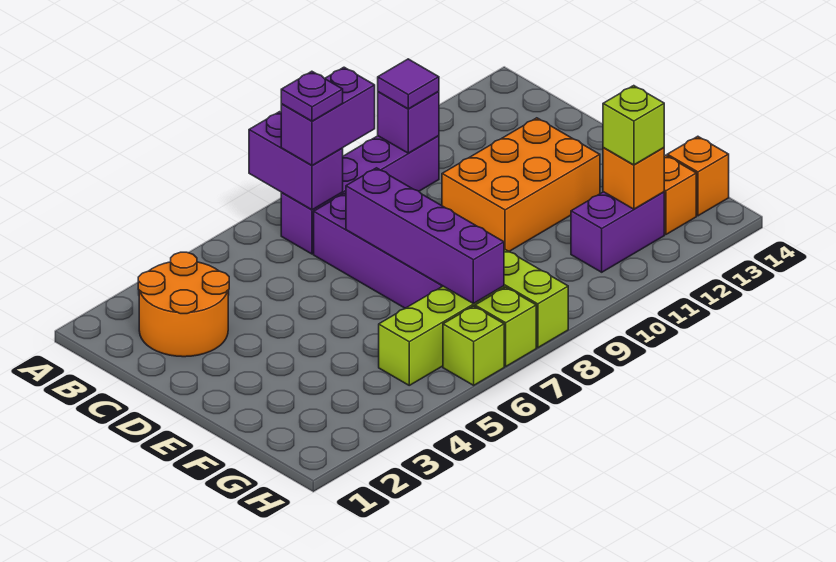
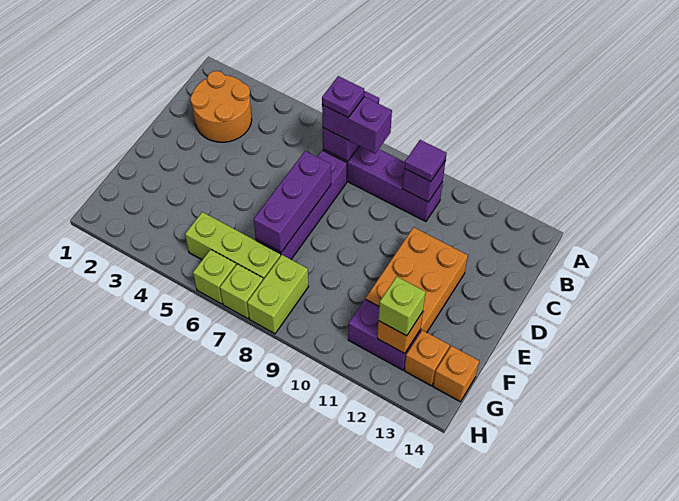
purple brick D7:G7 level 2 -> purple brick D7:F7 level 2
orange brick D10:E12 level 1 -> orange brick D11:F12 level 1

